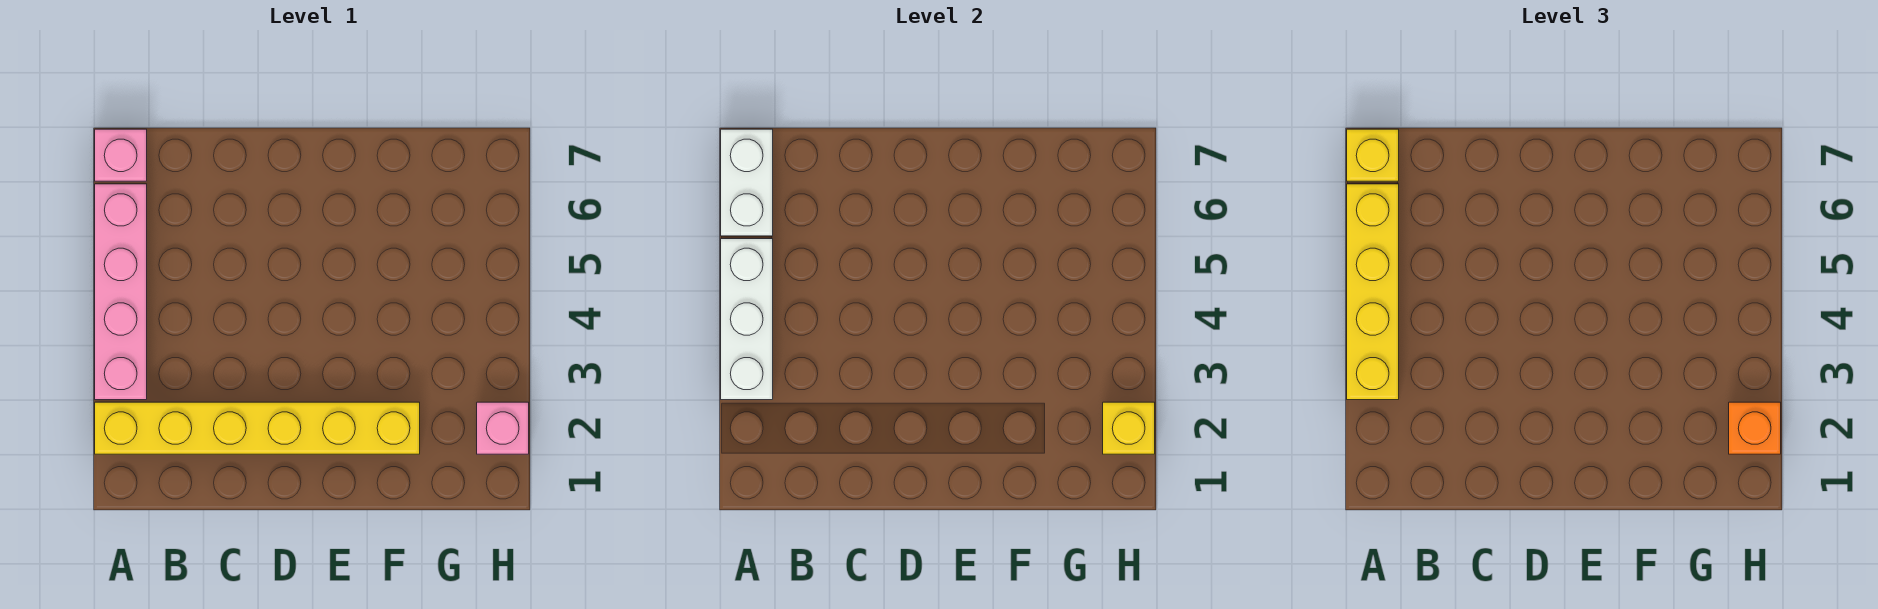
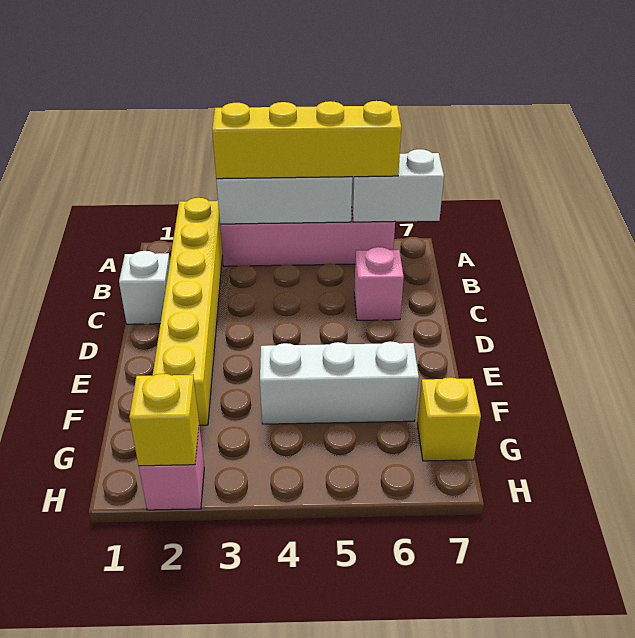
pink brick A7 level 1 -> pink brick C6 level 1
yellow brick A7 level 3 -> yellow brick G7 level 1
none -> white brick C1 level 1
none -> white brick F4:F6 level 1
orange brick H2 level 3 -> none

